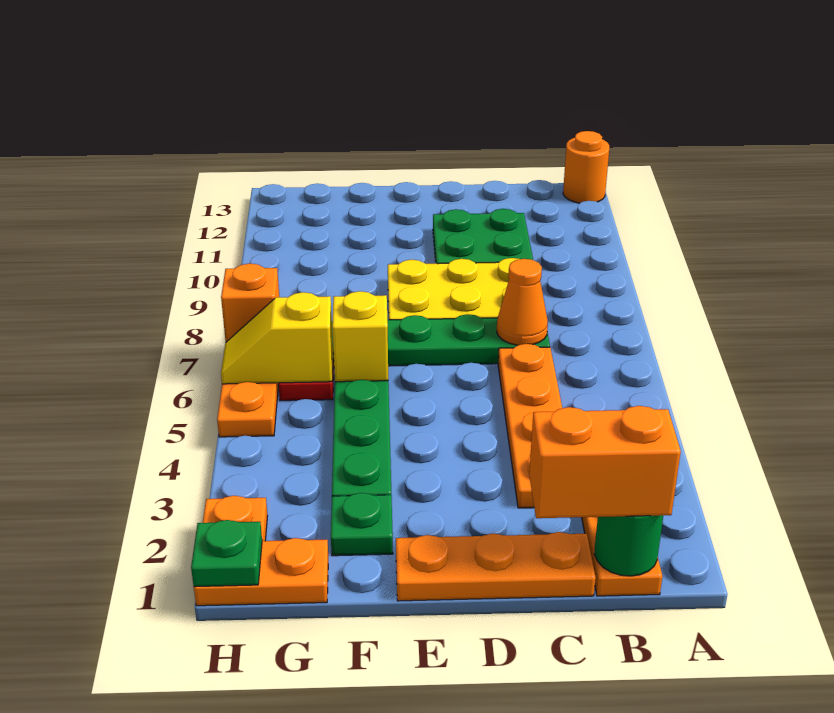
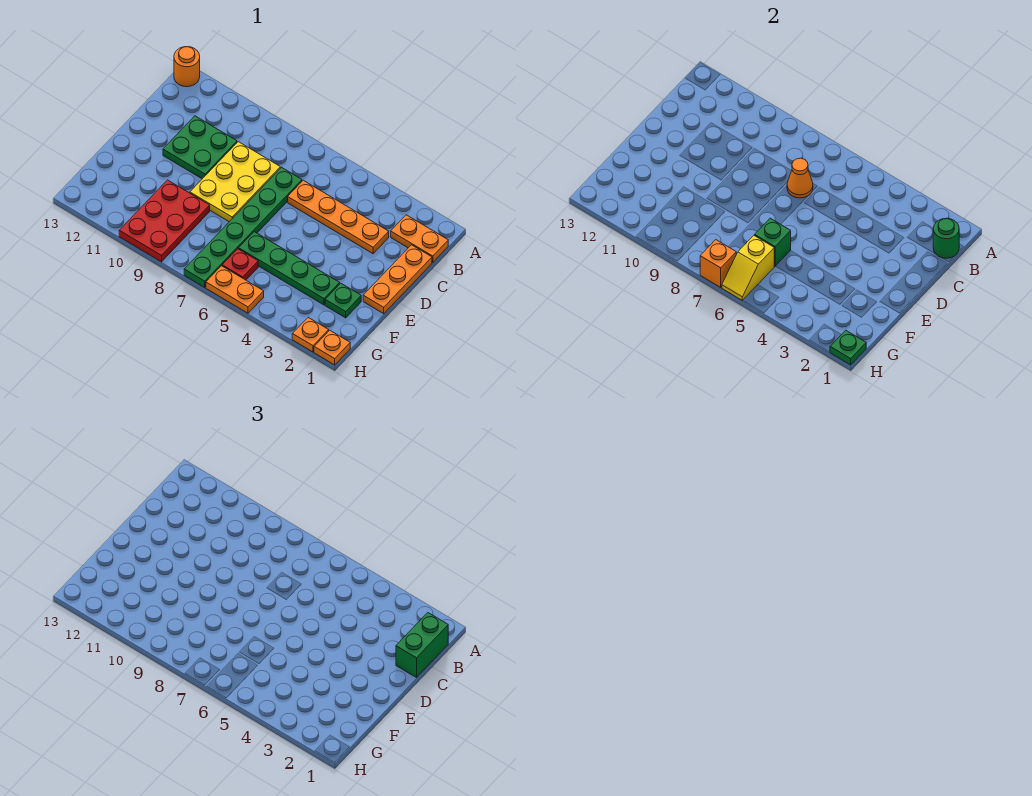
orange brick B1:C1 level 3 -> green brick B1:C1 level 3
yellow brick F6 level 2 -> green brick F6 level 2
none -> red plate F9:H10 level 1
orange plate G1:H1 level 1 -> orange plate H1 level 1

